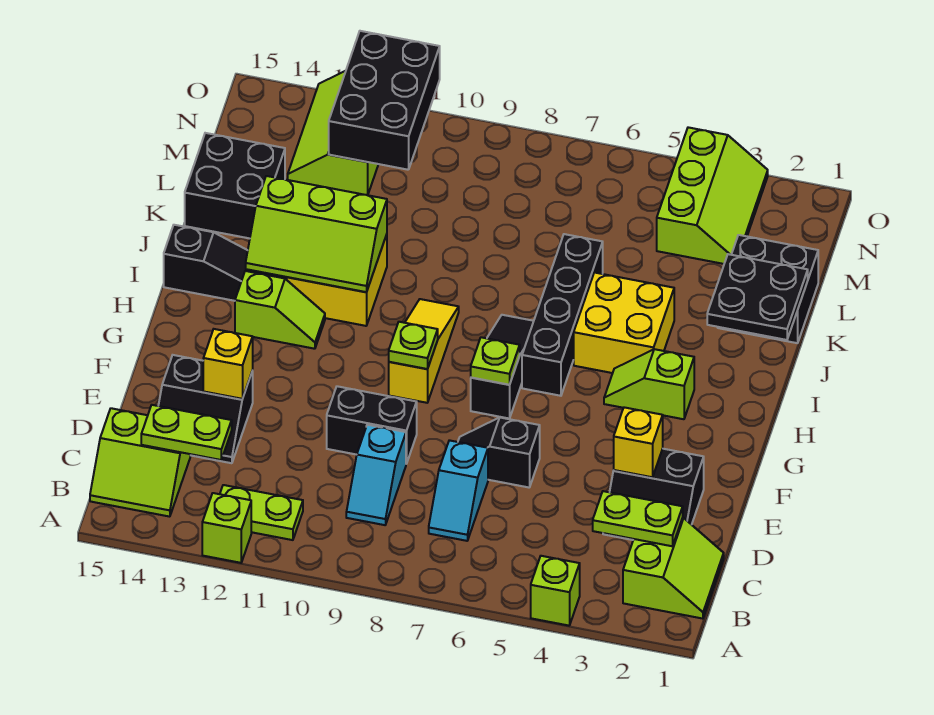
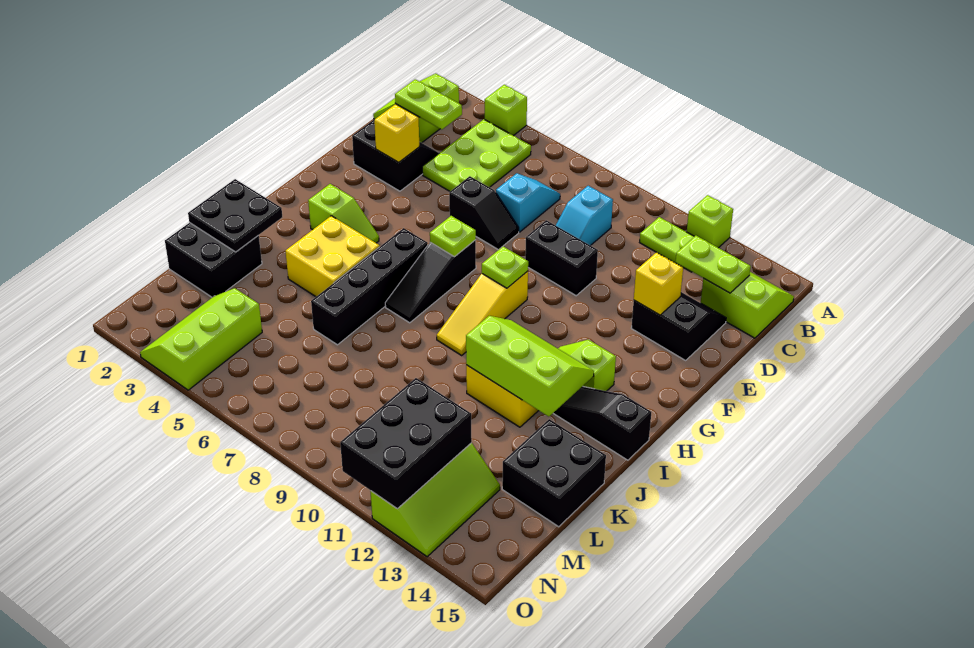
none -> lime plate B4:D5 level 1
cyan slope C9:D9 level 1 top D -> cyan slope C9:D9 level 1 top C

